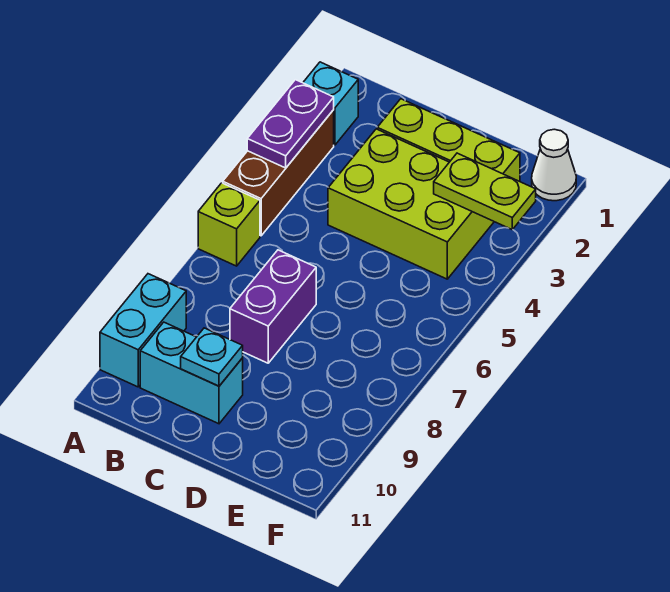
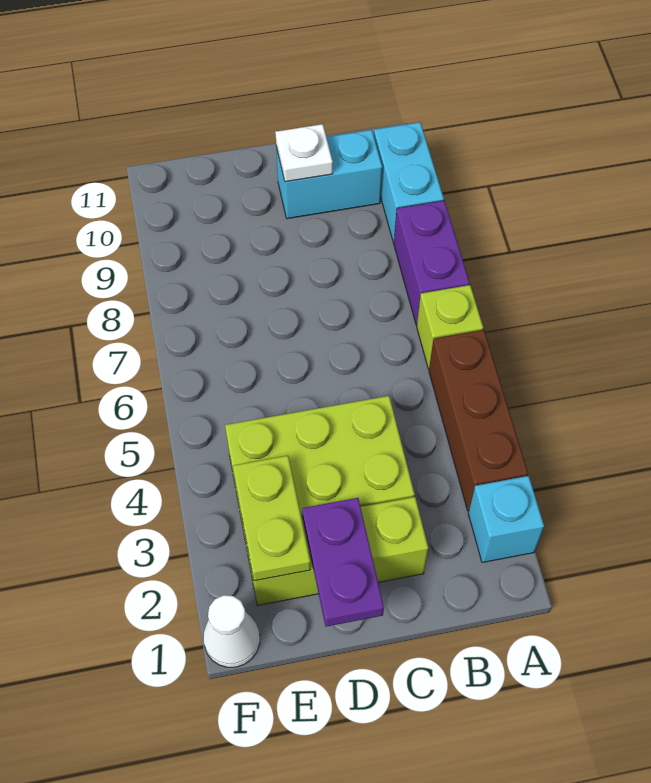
purple plate A3:A4 level 2 -> purple plate D1:D2 level 2
purple brick C7:C8 level 1 -> purple brick A7:A8 level 1
cyan plate C10 level 2 -> white plate C10 level 2
lime plate E3:F3 level 2 -> lime plate E2:E3 level 2

